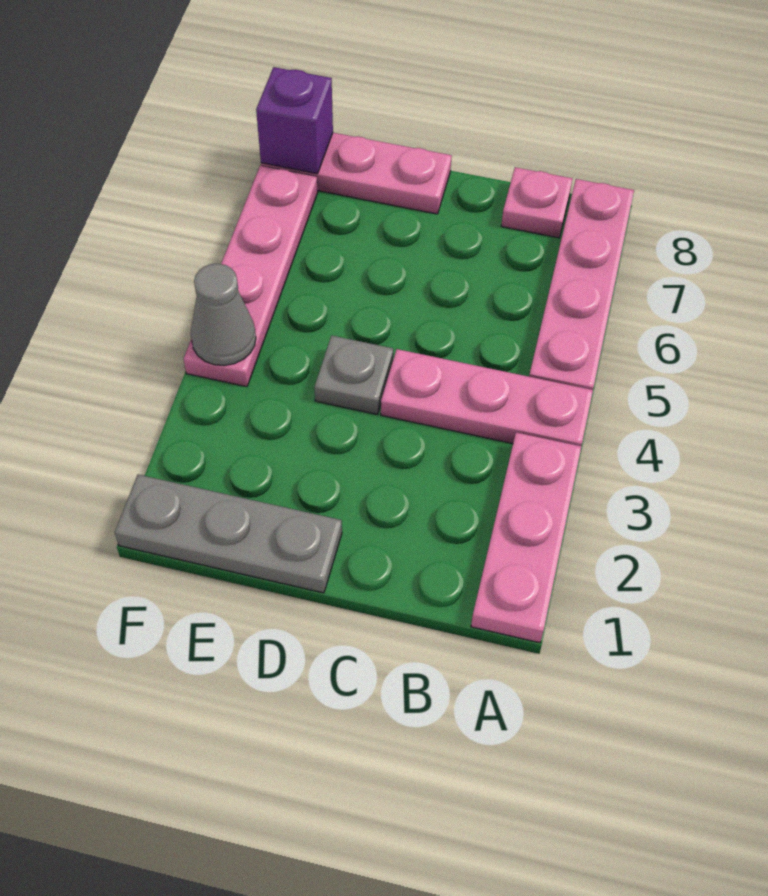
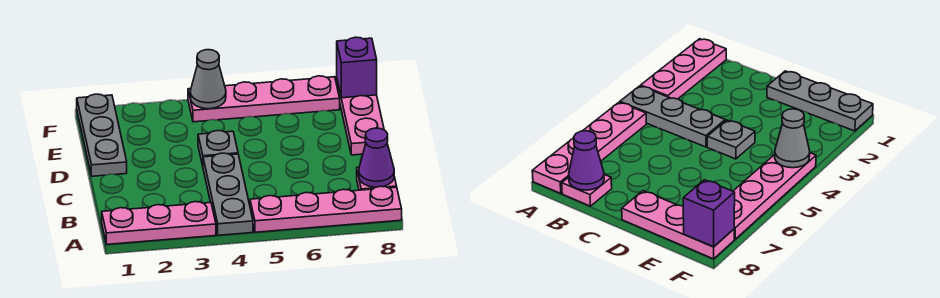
pink plate A4:C4 level 1 -> grey plate A4:C4 level 1
none -> purple cone B8 level 2

